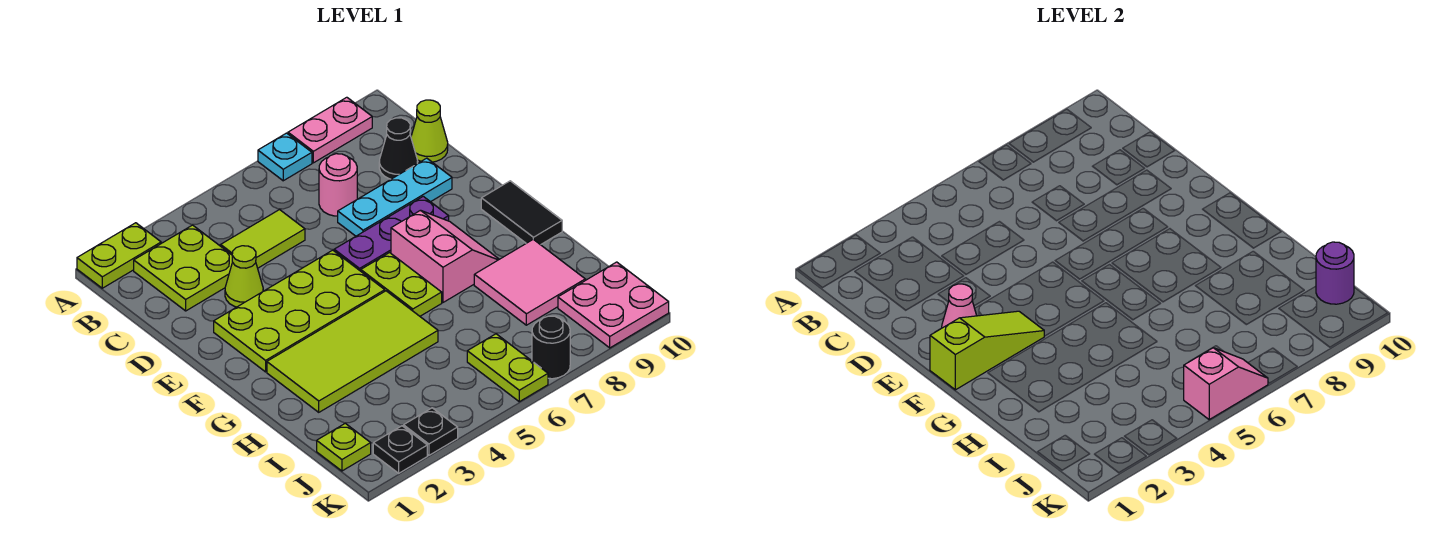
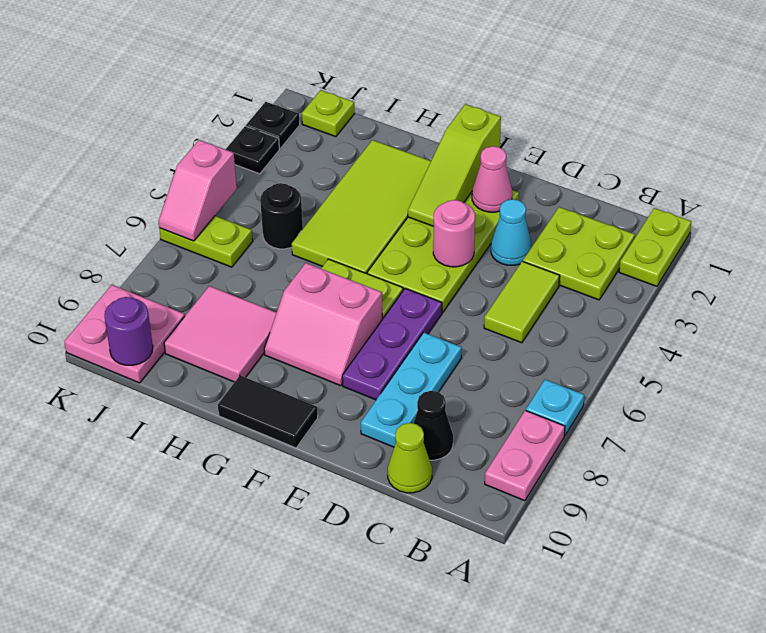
pink round brick C7 level 1 -> pink round brick E4 level 2
lime cone D3 level 1 -> cyan cone D3 level 1
black round brick K7 level 1 -> black round brick I5 level 1

